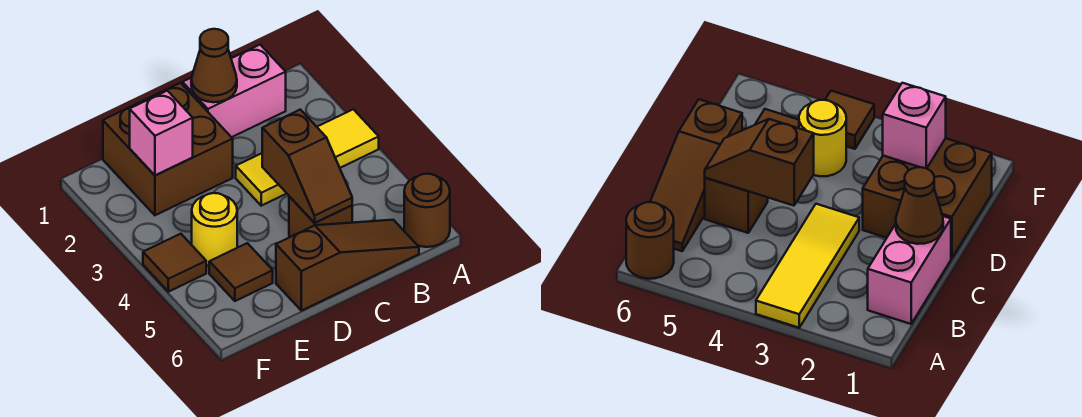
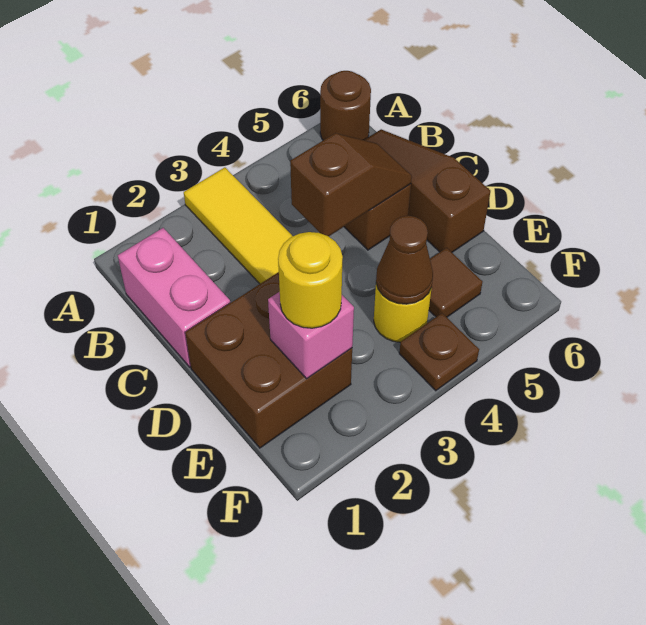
brown cone C1 level 2 -> brown cone E4 level 2
none -> yellow round brick E2 level 3
brown tile F4 level 1 -> brown plate F4 level 1

